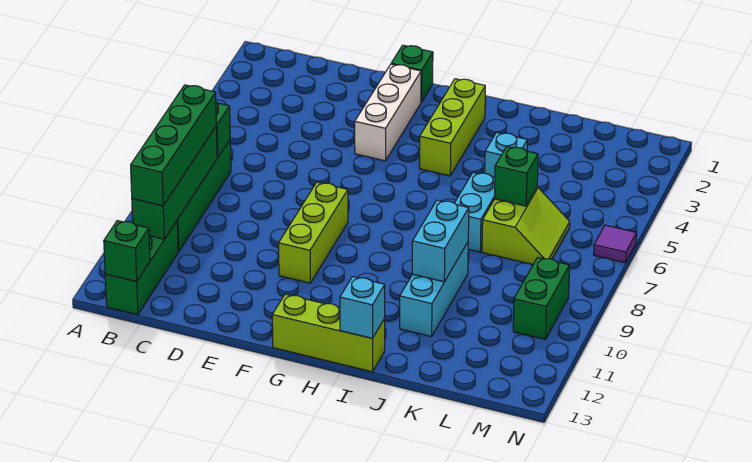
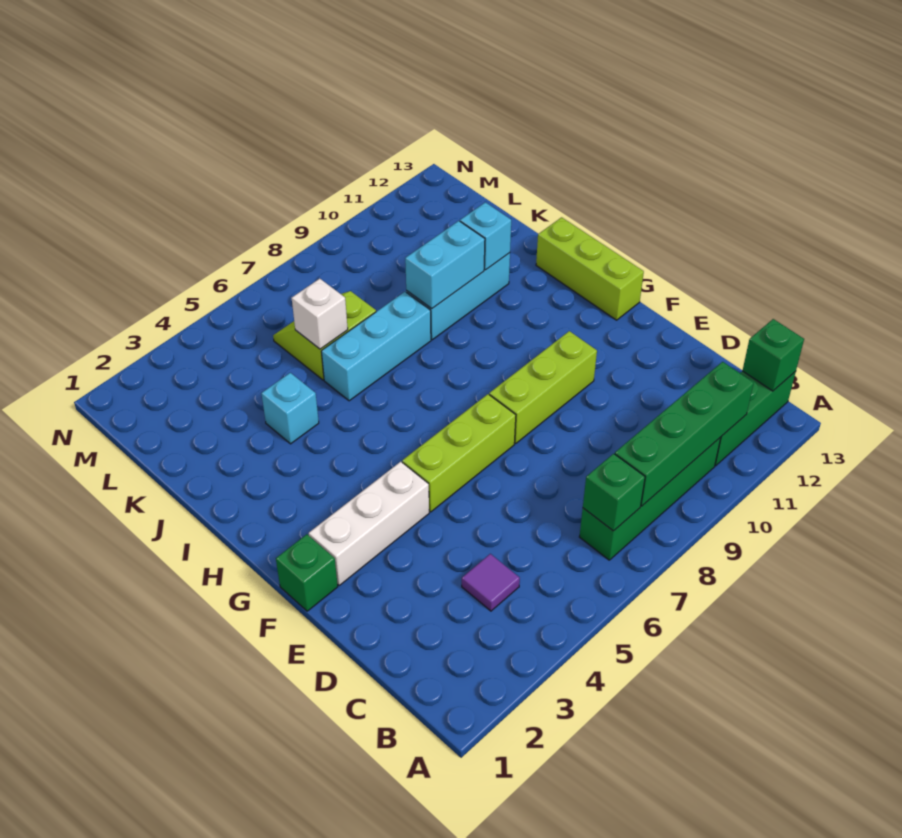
green brick B8:B11 level 3 -> none
lime brick H2:H4 level 1 -> lime brick F5:F7 level 1
cyan brick I13 level 2 -> cyan brick J11 level 2
cyan brick J6:J7 level 1 -> cyan brick J6:J8 level 1
green brick K6 level 2 -> white brick K6 level 2
green brick M9:M10 level 1 -> none
purple tile N6 level 1 -> purple tile C4 level 1

